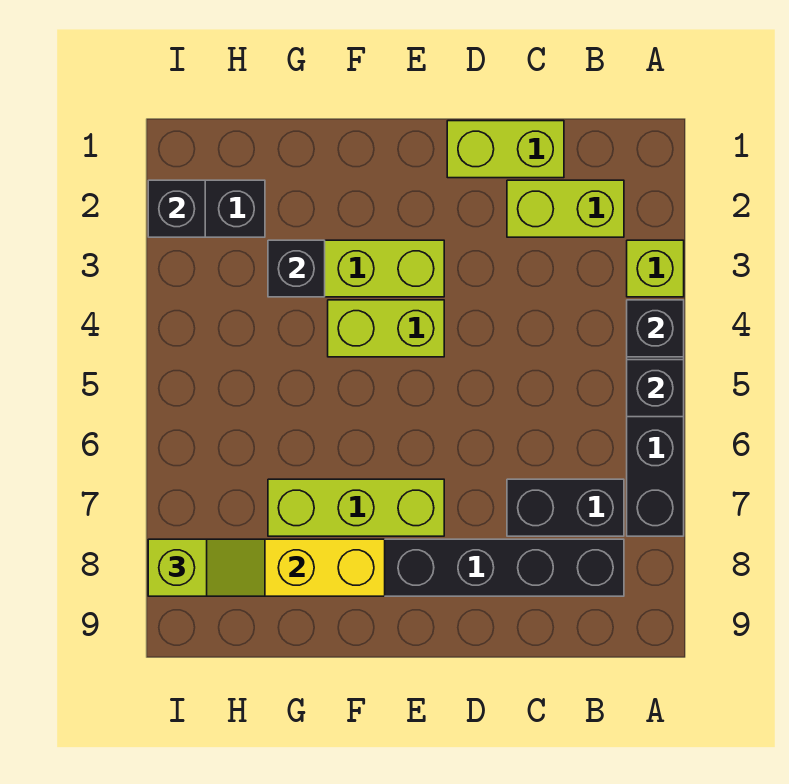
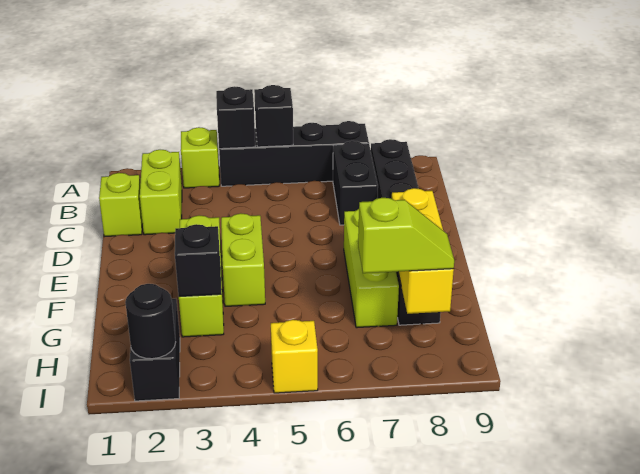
lime brick C1:D1 level 1 -> lime brick C1 level 1
lime slope H8:I8 level 3 top I -> lime slope H7:H8 level 3 top 7
black brick I2 level 2 -> black round brick I2 level 2
none -> yellow brick I5 level 1

